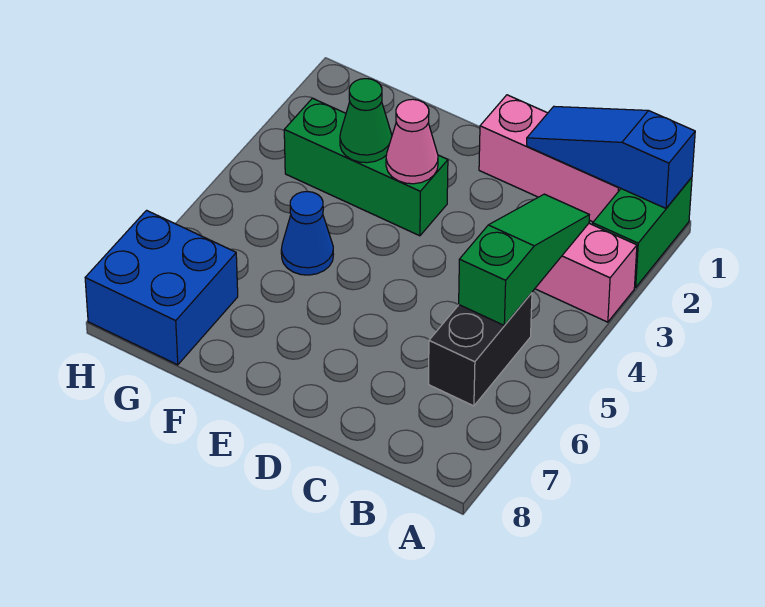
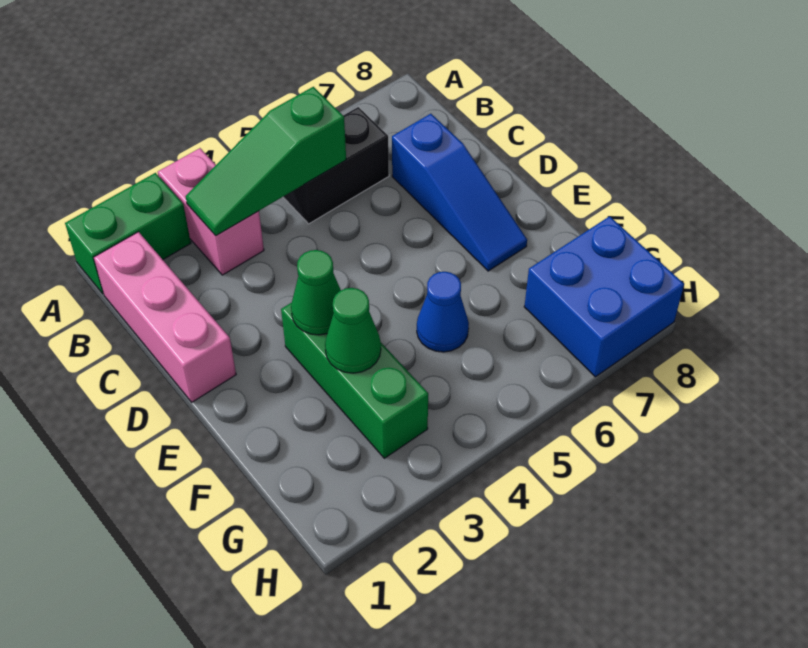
blue slope A1:C1 level 2 top A -> blue slope C7:E7 level 1 top C
pink cone E3 level 2 -> green cone E3 level 2

